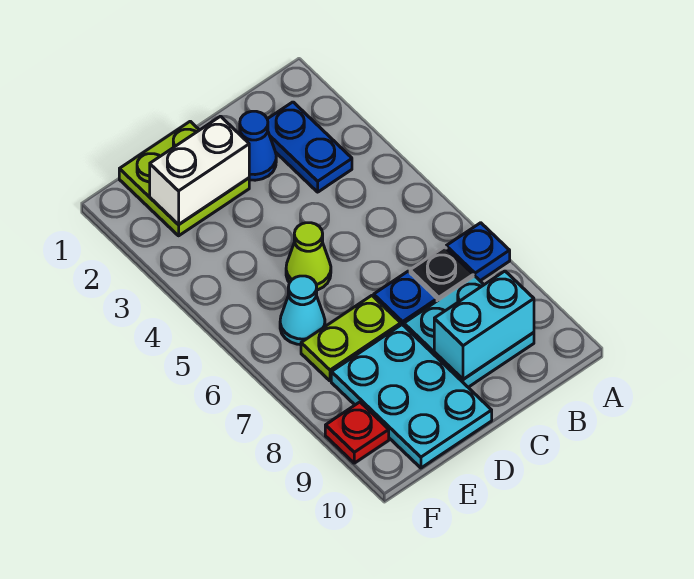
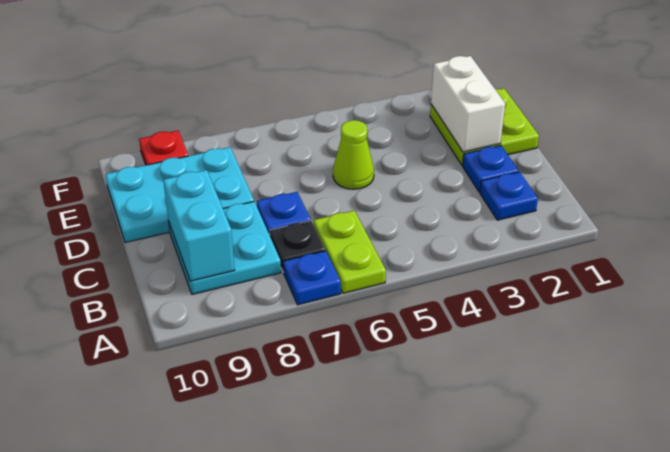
blue plate B2:B3 level 1 -> blue plate B2 level 1
blue cone C2 level 1 -> blue plate C2 level 1
lime plate D7:E7 level 1 -> lime plate A6:B6 level 1
cyan cone E6 level 1 -> none

